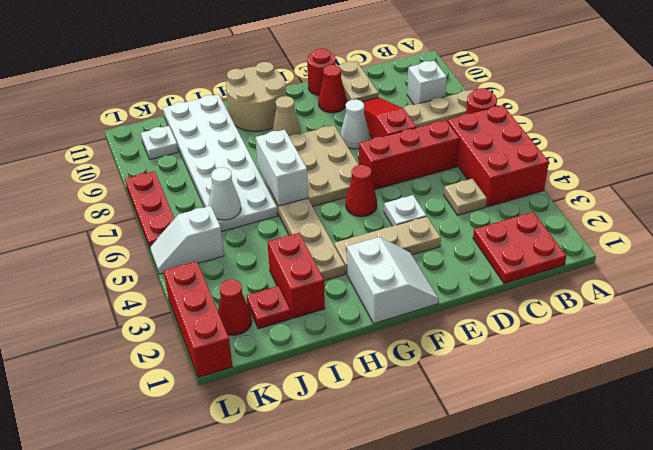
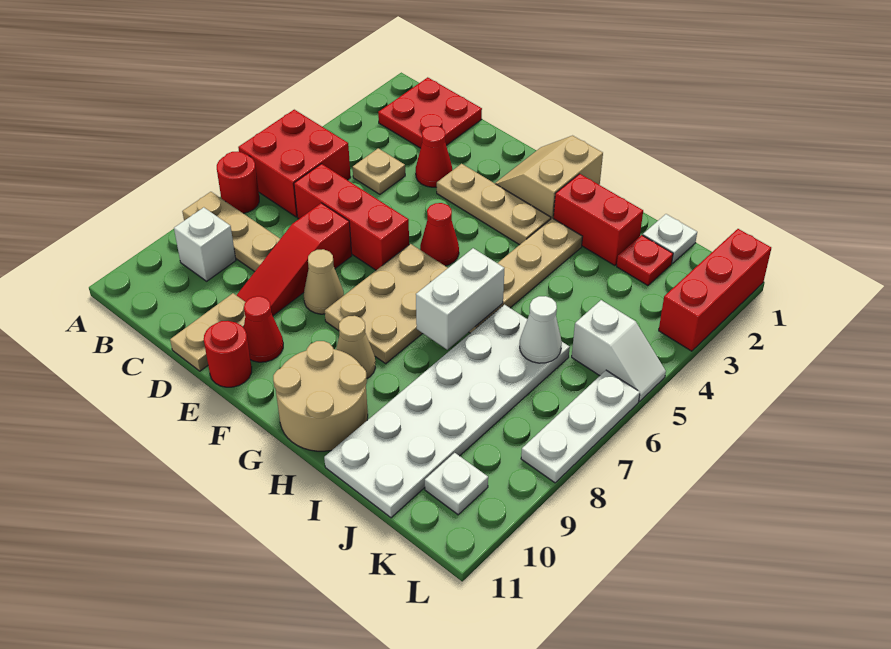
red brick A4:B6 level 1 -> red brick A5:B6 level 1
white plate E4 level 1 -> white plate J1 level 1
white cone E8 level 1 -> tan cone E8 level 1
white slope F1:G2 level 1 top G -> tan slope F1:G2 level 1 top G
red brick I2:I3 level 1 -> red brick H2:I2 level 1
red cone K2 level 1 -> red cone D3 level 1
red plate L6:L8 level 1 -> white plate L6:L8 level 1

